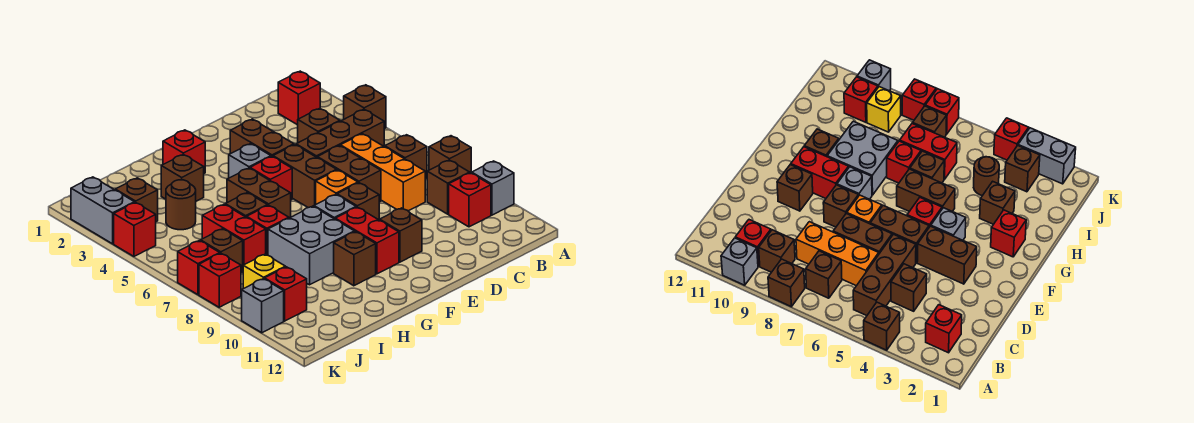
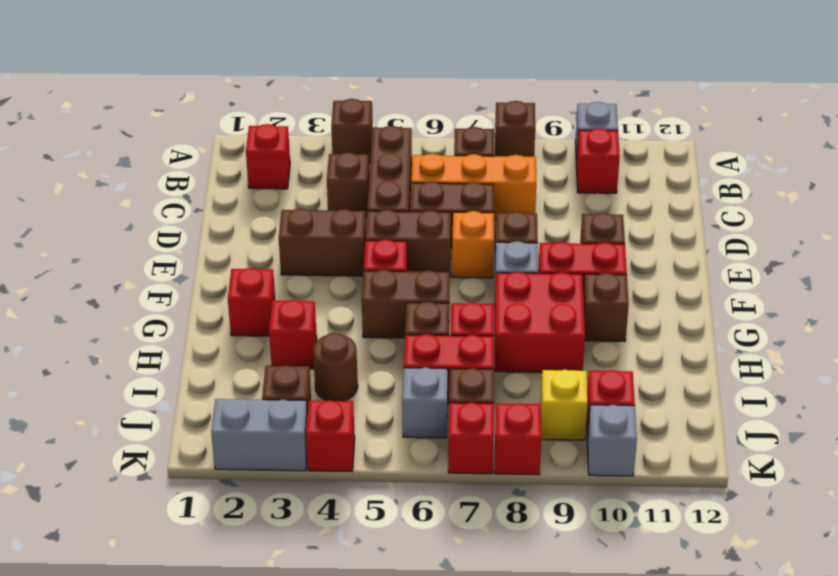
brown brick B9 level 1 -> none
grey brick F4 level 1 -> grey brick J6 level 1
grey brick G8:H9 level 1 -> red brick G8:H9 level 1
brown brick H3 level 1 -> red brick H3 level 1

